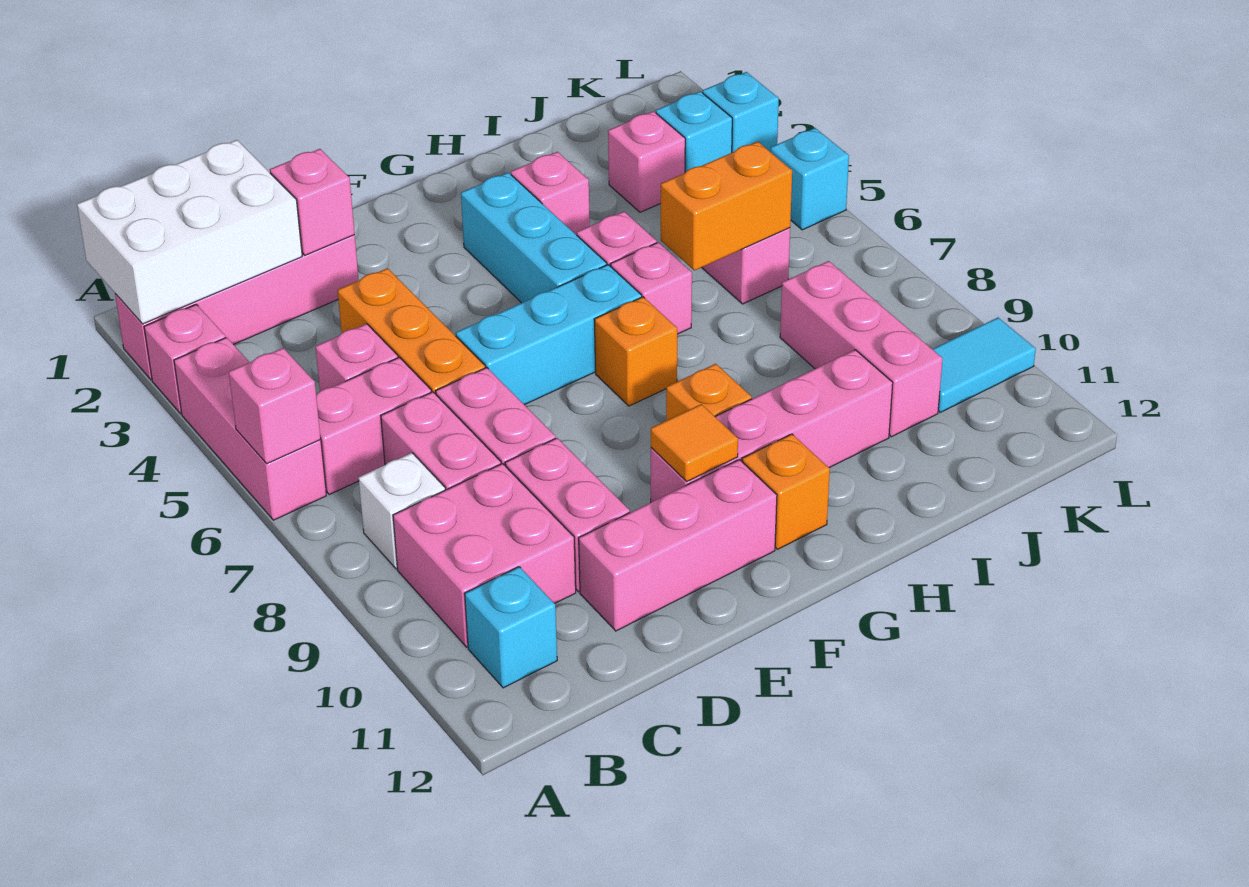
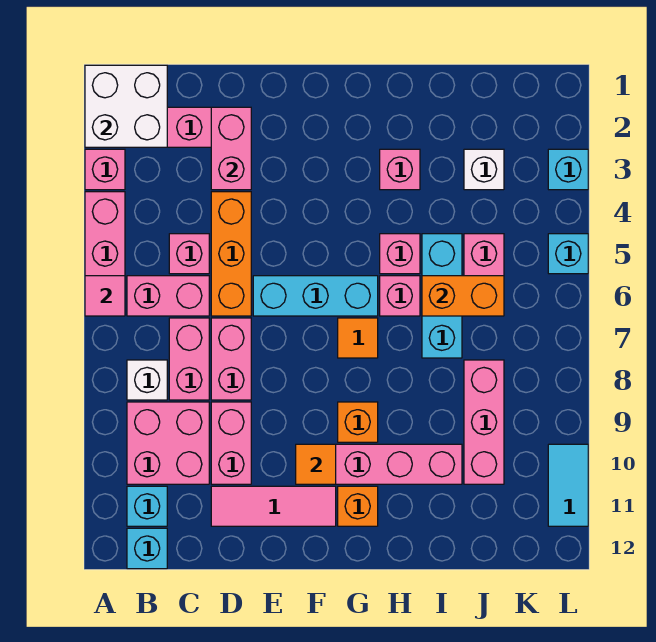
white brick A1:C2 level 2 -> white brick A1:B2 level 2
pink brick A6 level 2 -> pink tile A6 level 2
pink brick D2 level 2 -> pink brick D2:D3 level 2
pink brick D11:F11 level 1 -> pink tile D11:F11 level 1
cyan brick G3:G5 level 1 -> cyan brick I5:I7 level 1
orange brick G7 level 1 -> orange tile G7 level 1
pink brick J3 level 1 -> white brick J3 level 1
cyan brick K3 level 1 -> cyan brick B12 level 1
cyan tile K10:L10 level 1 -> cyan tile L10:L11 level 1

